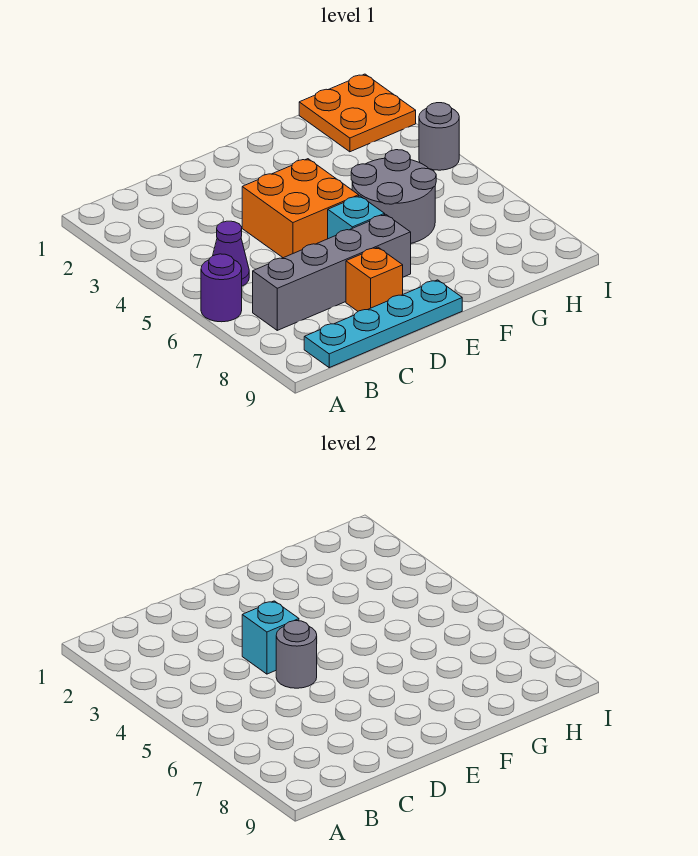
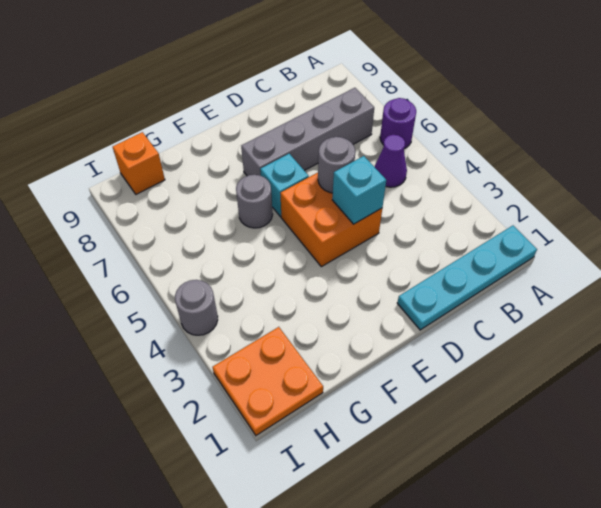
cyan plate B9:E9 level 1 -> cyan plate A1:D1 level 1
orange brick D8 level 1 -> orange brick H9 level 1
grey round brick F5:G6 level 1 -> grey round brick F6 level 1

